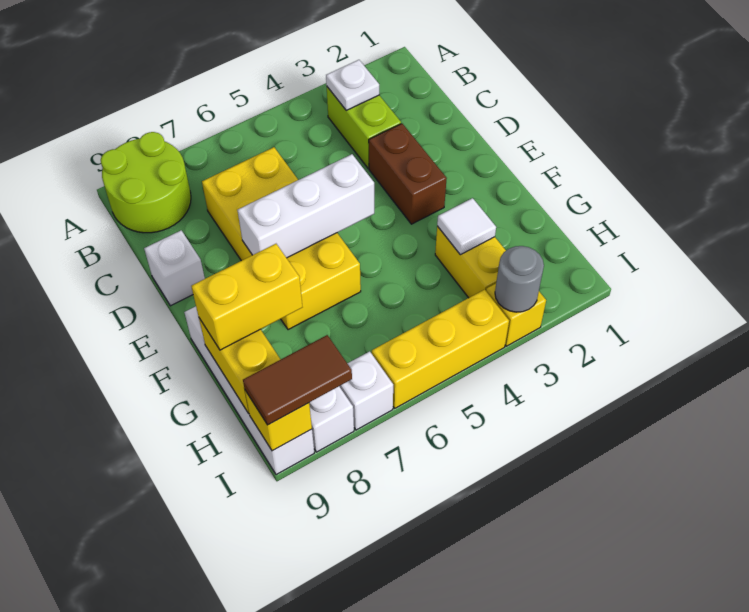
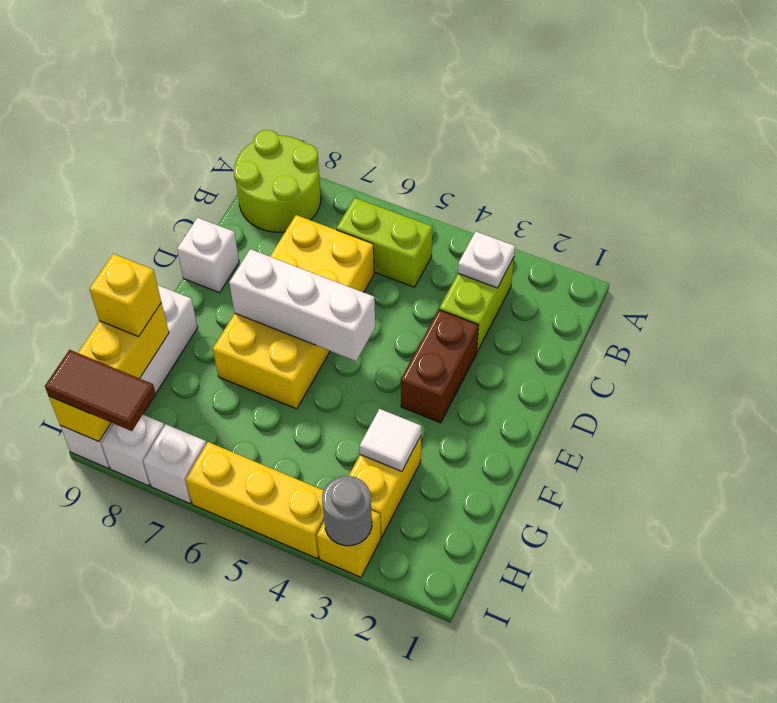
none -> lime brick B5:B6 level 1
yellow brick G8:G9 level 3 -> yellow brick G9 level 3

